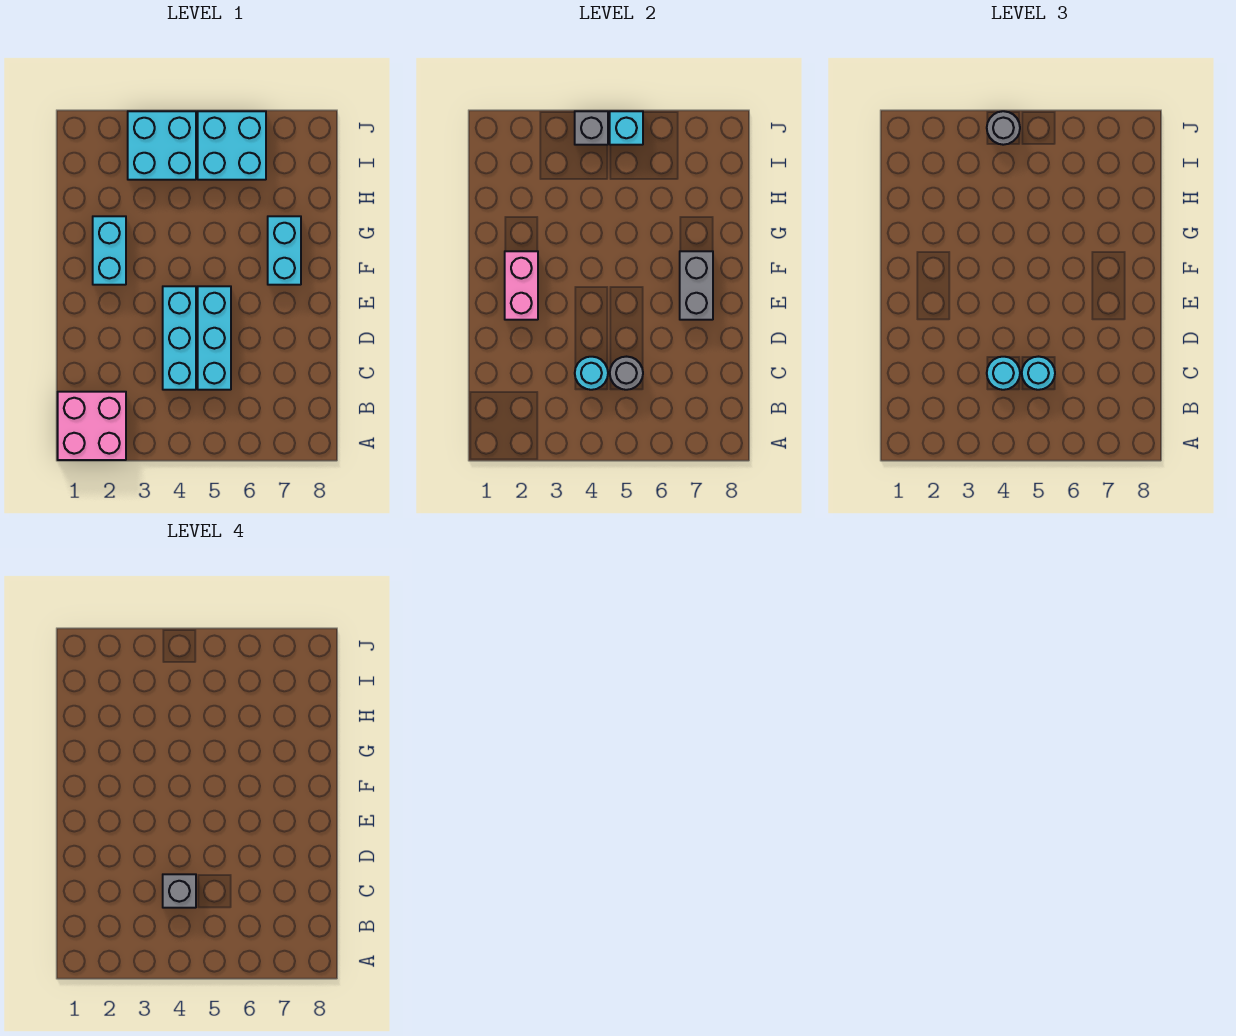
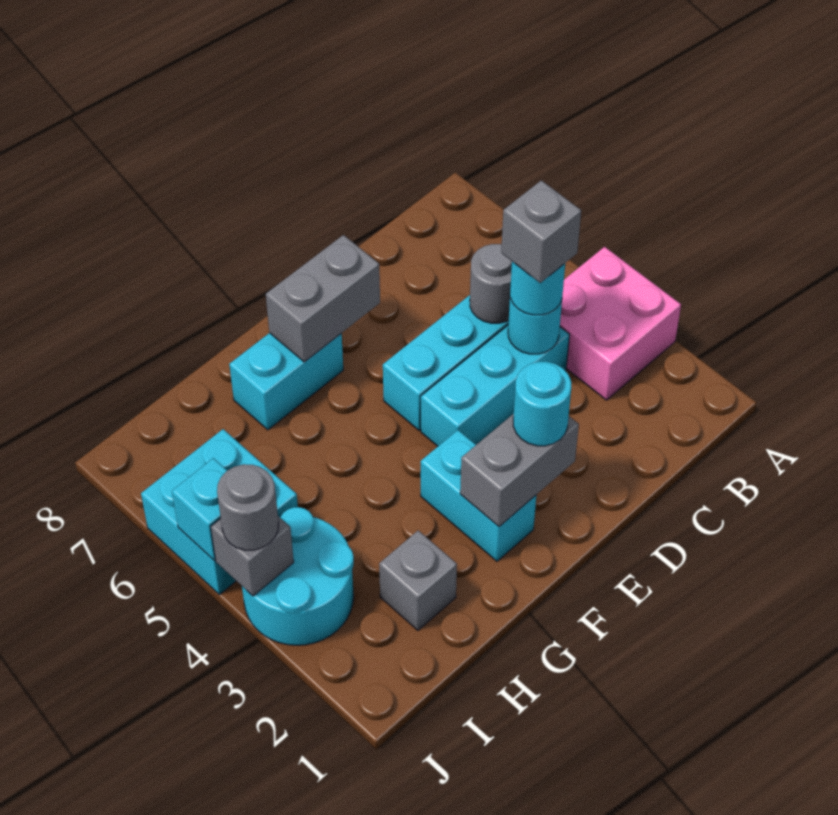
pink brick A1:B2 level 1 -> pink brick A3:B4 level 1
cyan round brick C5 level 3 -> cyan round brick E2 level 3
pink brick E2:F2 level 2 -> grey brick E2:F2 level 2
cyan brick F2:G2 level 1 -> cyan brick F2:F3 level 1
none -> grey brick H2 level 1
cyan brick I3:J4 level 1 -> cyan round brick I3:J4 level 1

